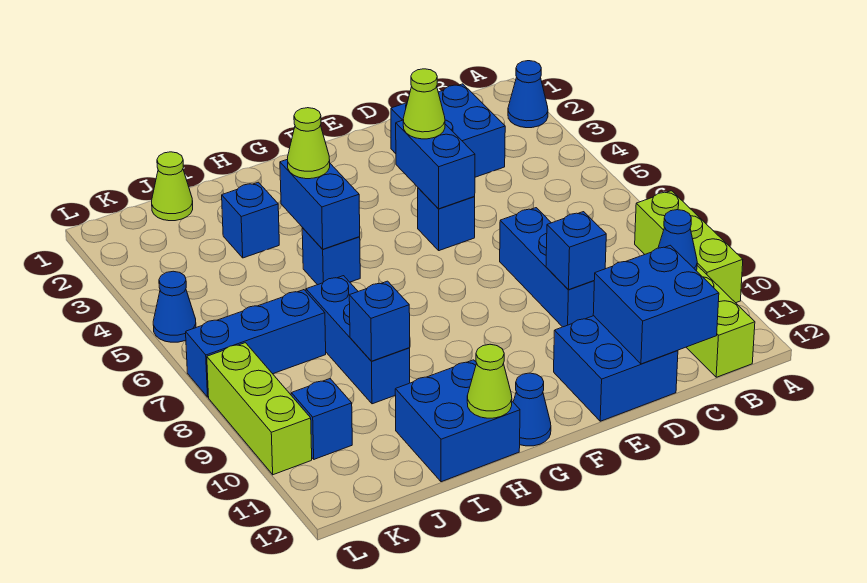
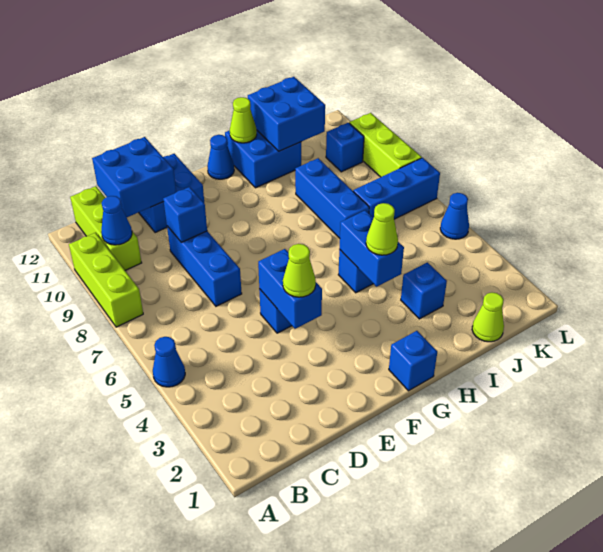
blue cone A2 level 1 -> blue cone A5 level 1
blue brick C2:D3 level 1 -> blue brick I11:J12 level 2
blue brick I9 level 2 -> blue brick G1 level 1

